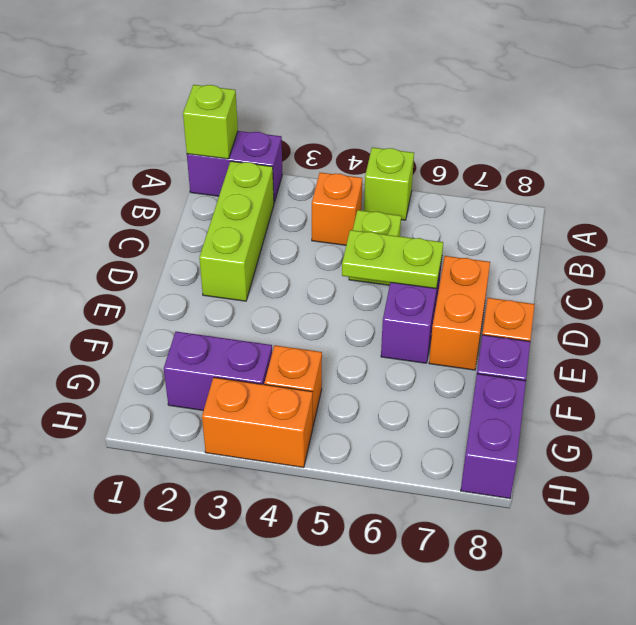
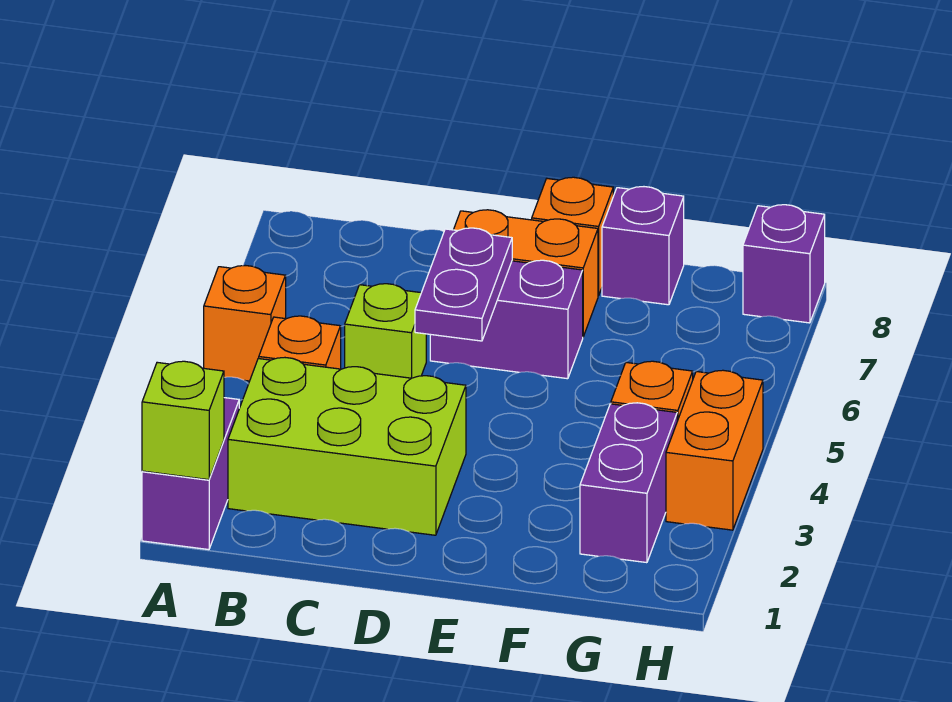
lime brick A5 level 1 -> orange brick A5 level 1
lime brick B2:D2 level 1 -> lime brick B2:D3 level 1
lime plate D5:D6 level 2 -> purple plate D5:D6 level 2
purple brick G8:H8 level 1 -> purple brick H8 level 1

